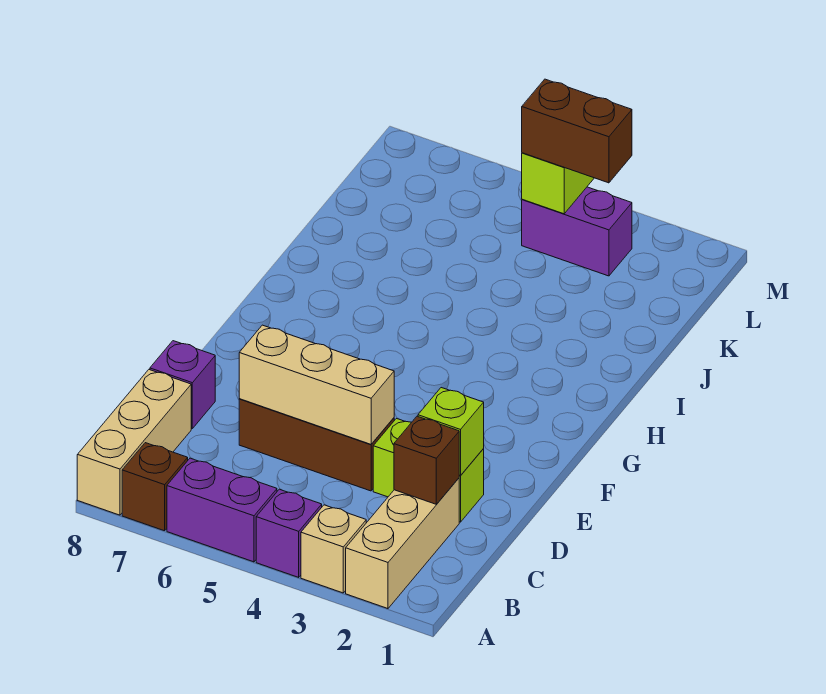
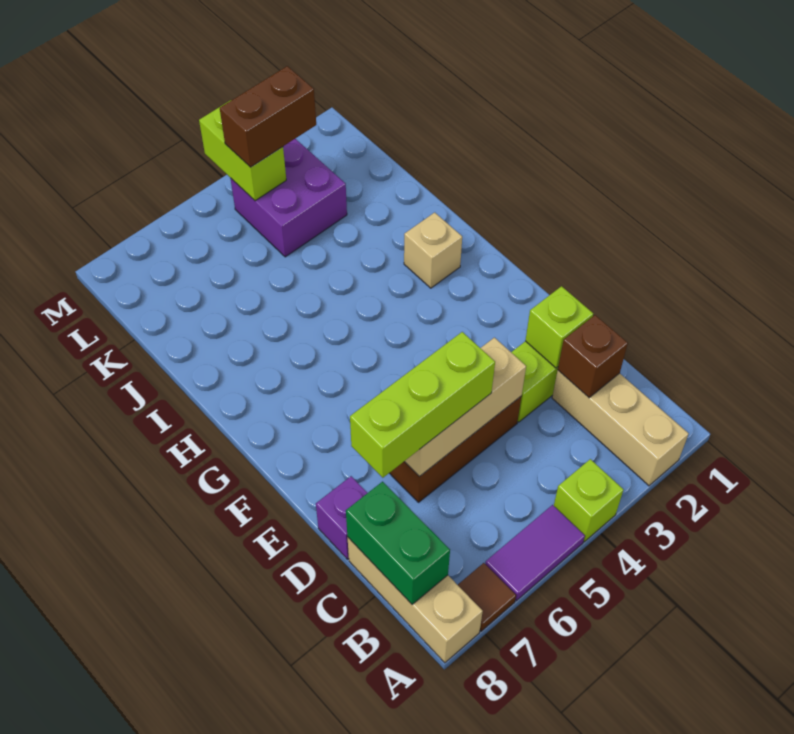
tan brick A3 level 1 -> tan brick H2 level 1
purple brick A4 level 1 -> lime brick A4 level 1
purple brick A5:A6 level 1 -> purple tile A5:A6 level 1
brown brick A7 level 1 -> brown tile A7 level 1
none -> green brick B8:C8 level 2
none -> lime brick D5:D7 level 3
purple brick L3:L4 level 1 -> purple brick K3:L4 level 1

